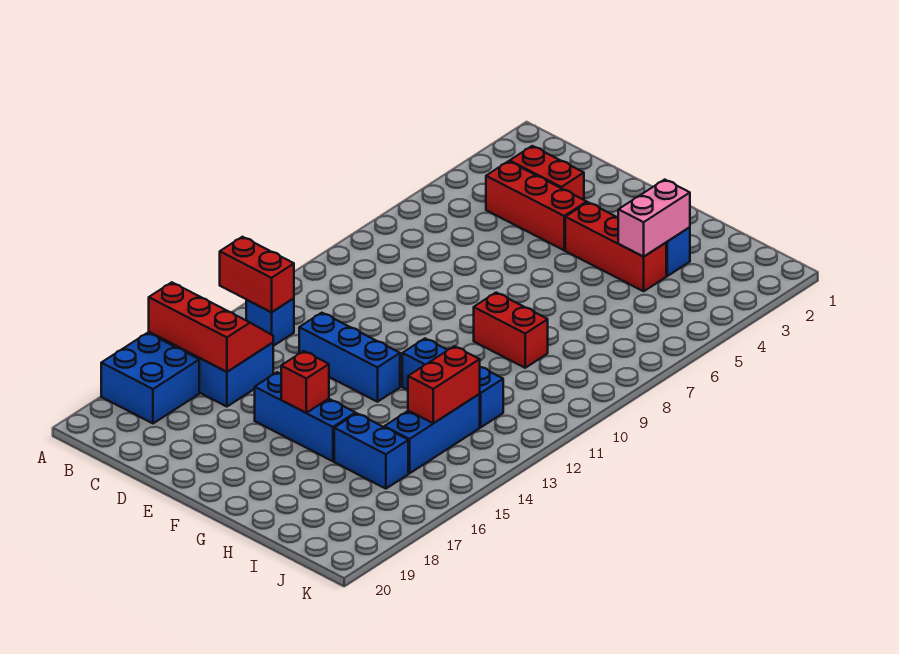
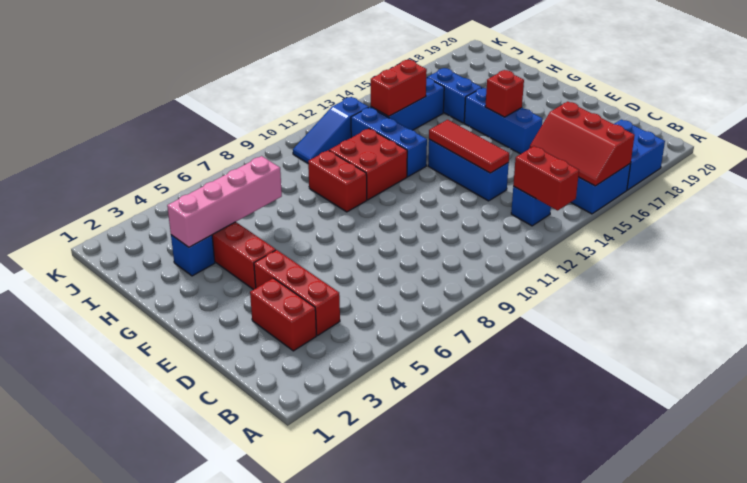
none -> red tile D13:F13 level 2
none -> red brick G10:H11 level 1
pink brick H3:H4 level 2 -> pink brick H3:H6 level 2
none -> blue slope J10:J12 level 1 top 12

